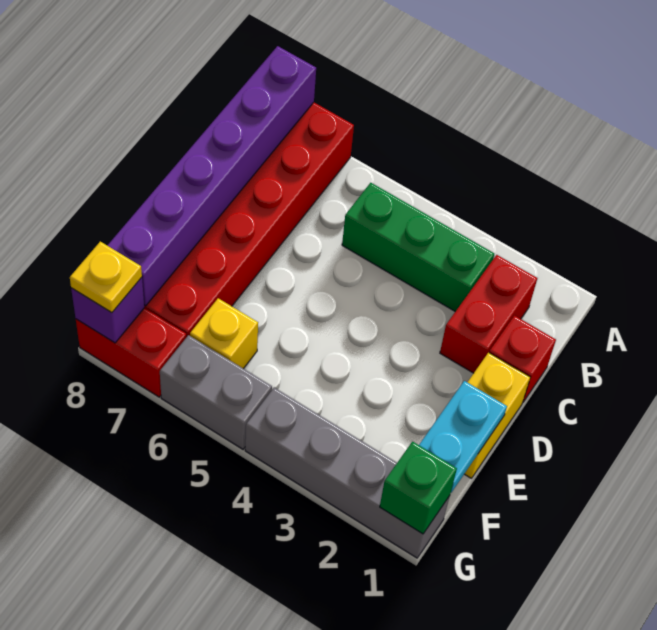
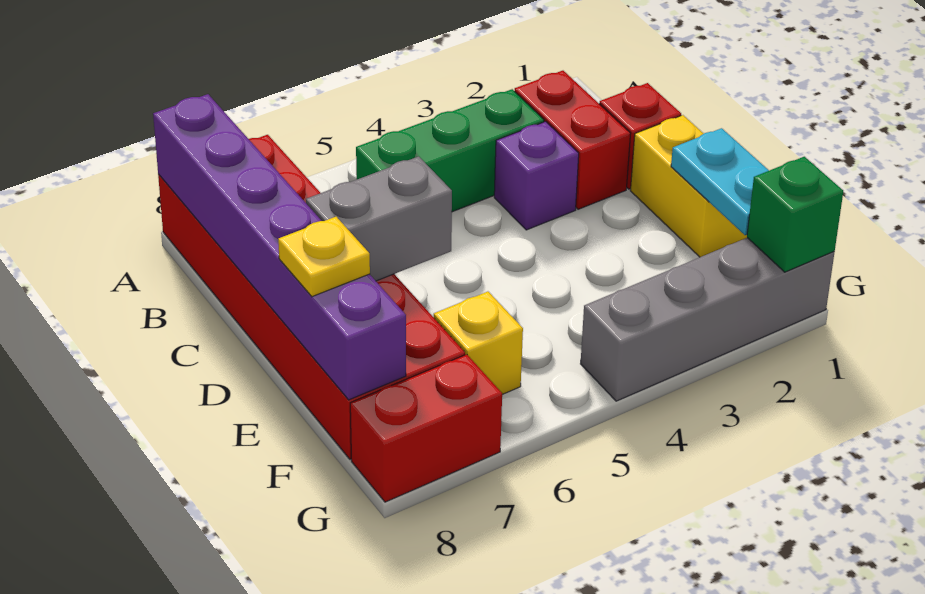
grey brick G5:G6 level 1 -> grey brick D6:D7 level 2
purple brick G8 level 2 -> purple brick C3 level 1
yellow plate G8 level 3 -> yellow plate E8 level 3

